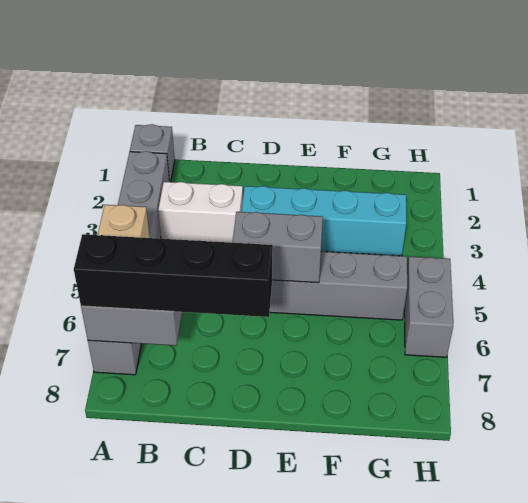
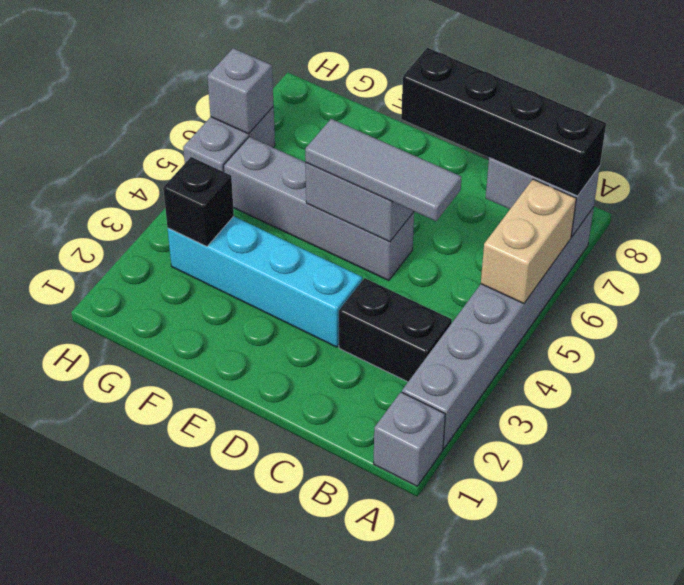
white brick B3:C3 level 1 -> black brick B3:C3 level 1
none -> grey tile C5:E5 level 3
none -> black brick G3 level 2
none -> grey brick H6 level 2

